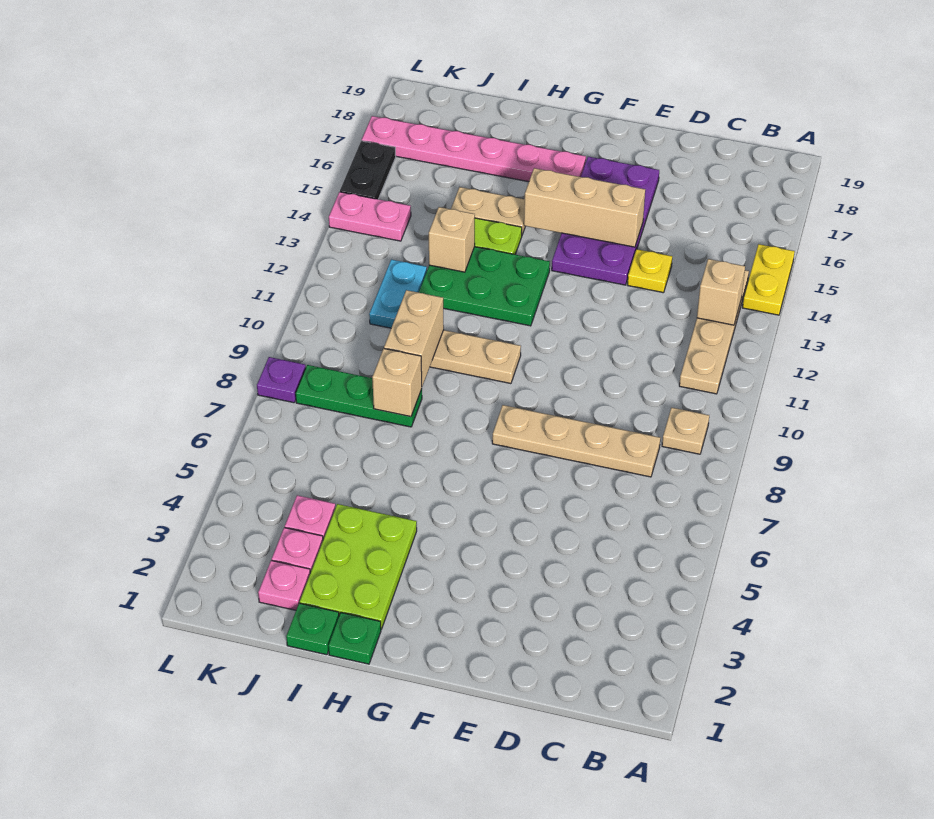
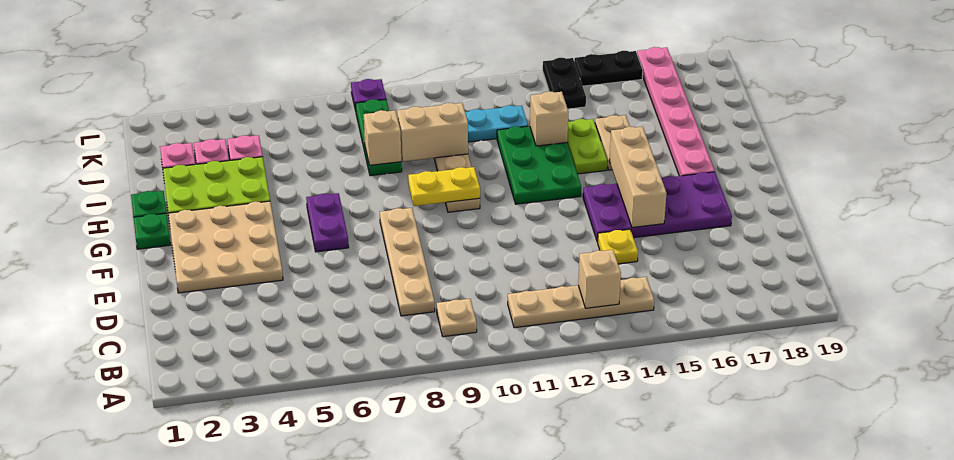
yellow plate A14:A15 level 1 -> yellow plate G9:G10 level 2
none -> tan plate E2:G4 level 1
none -> purple plate F6:G6 level 1
green plate I1 level 1 -> green plate G1 level 1
pink plate K14:L14 level 1 -> black plate K14:L14 level 1

